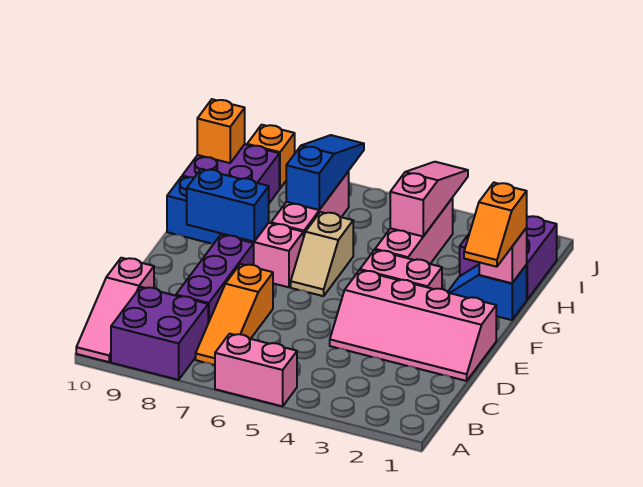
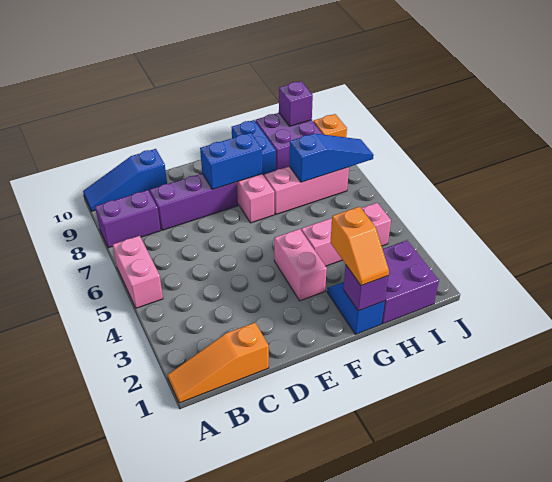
purple brick A8:B9 level 1 -> purple brick A8:B8 level 1
pink slope A10:C10 level 1 top C -> blue slope A10:C10 level 1 top C
orange slope B7:D7 level 1 top D -> orange slope A1:C1 level 1 top C
pink slope D1:E4 level 1 top E -> none
orange slope F1:G1 level 3 top G -> orange slope G1:G2 level 3 top 2
tan slope F6:G6 level 1 top G -> none
blue brick F8:F9 level 2 -> blue brick E8:F8 level 2
pink brick G1 level 2 -> purple brick G1 level 2
pink slope H4:J4 level 2 top H -> none
orange brick I10 level 2 -> purple brick I10 level 2

